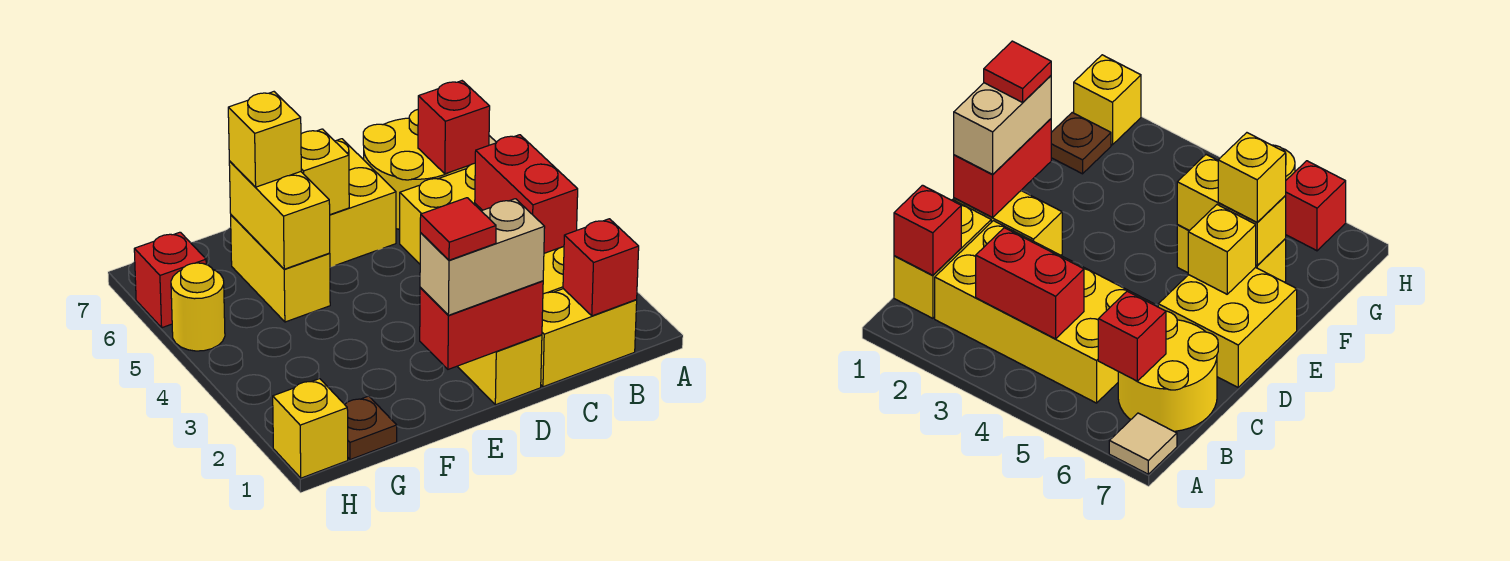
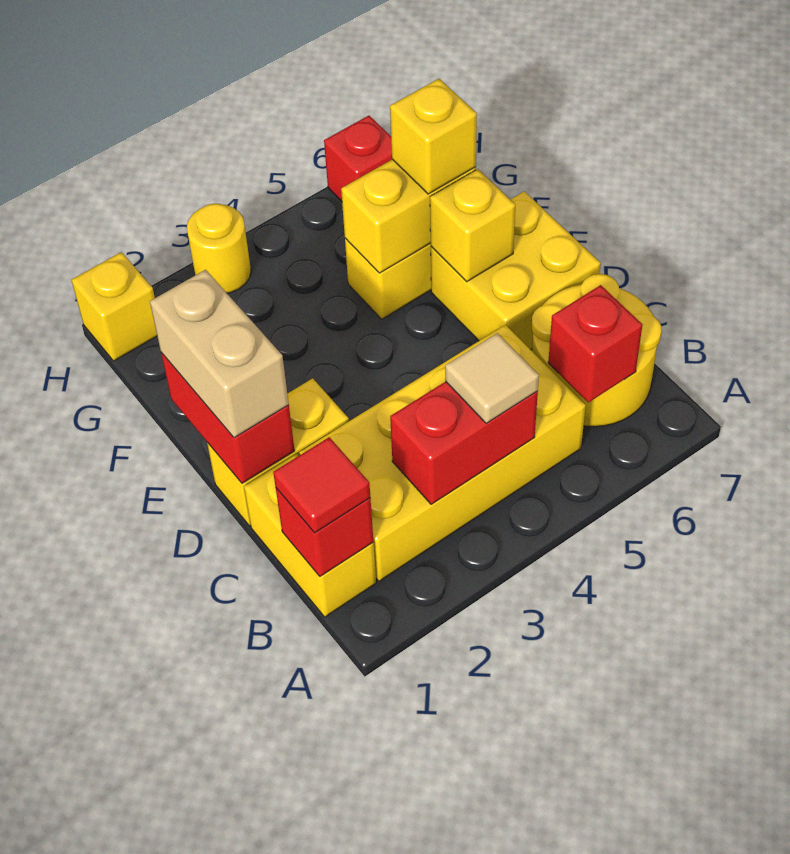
tan tile A7 level 1 -> tan tile B4 level 3
red tile E1 level 4 -> red tile B1 level 3
brown plate G1 level 1 -> none
yellow round brick H5 level 1 -> yellow round brick H3 level 1

